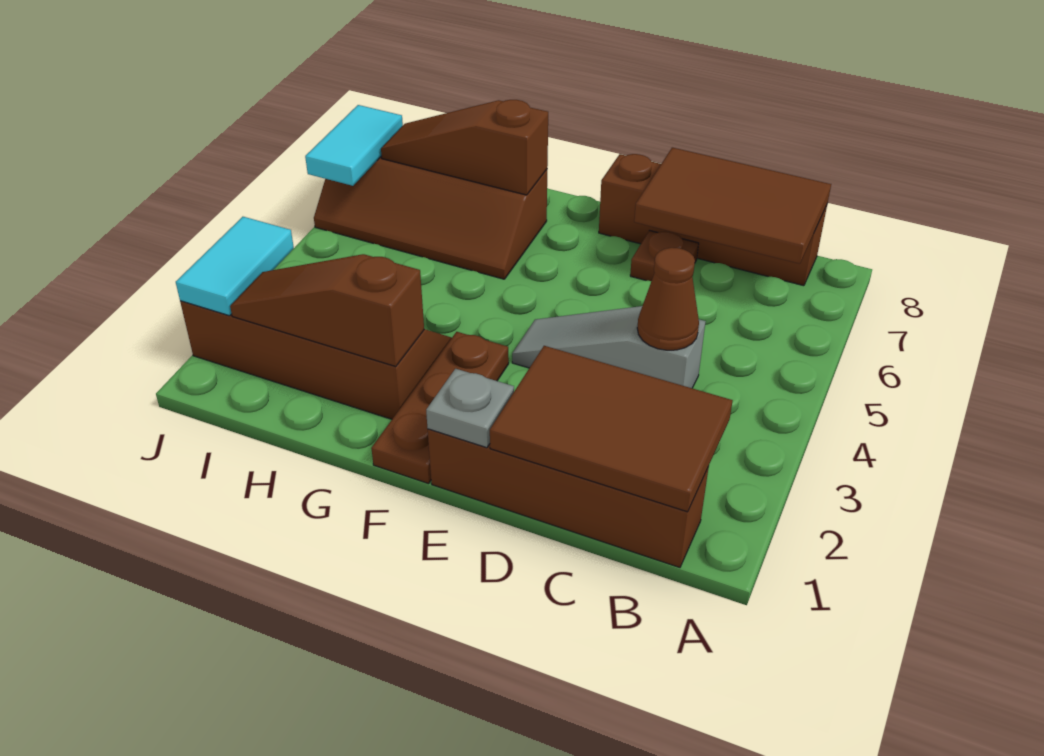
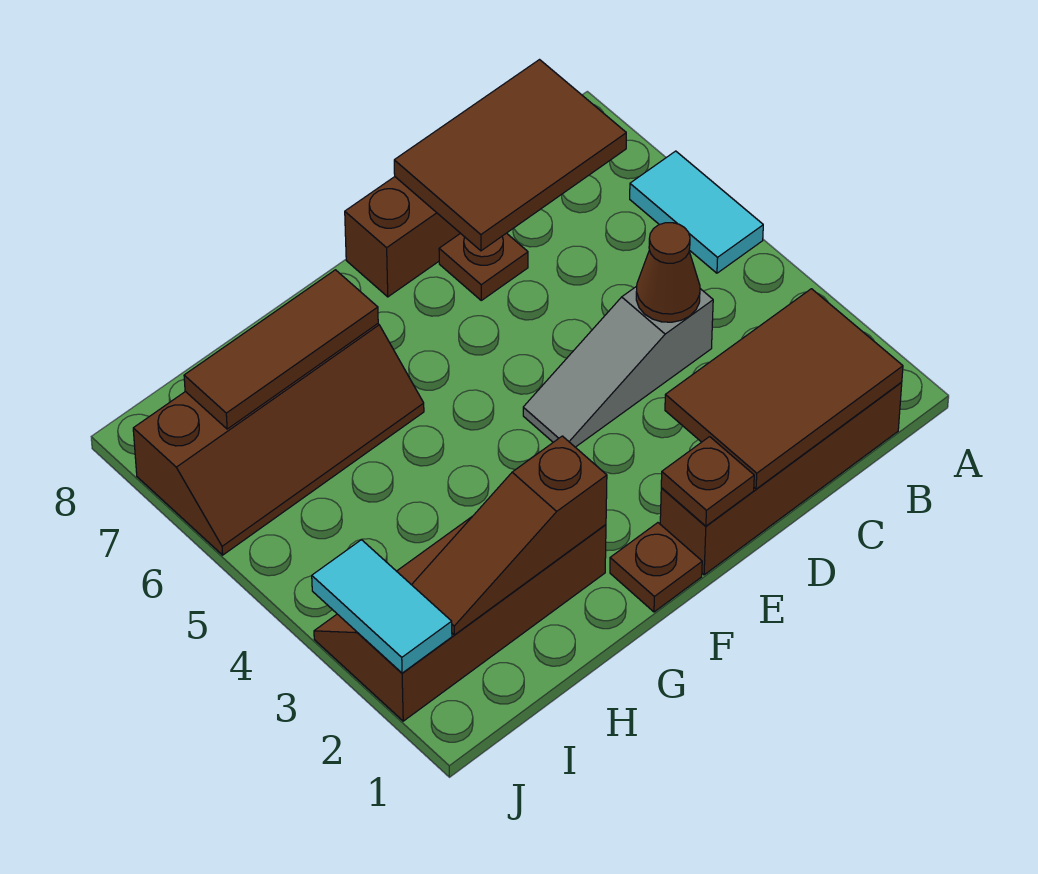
grey plate E1 level 2 -> brown plate E1 level 2
brown plate F1:F3 level 1 -> brown plate F1 level 1
brown slope G7:I7 level 2 top G -> brown tile G7:I7 level 2
cyan tile J6:J7 level 2 -> cyan tile A5:A6 level 1

